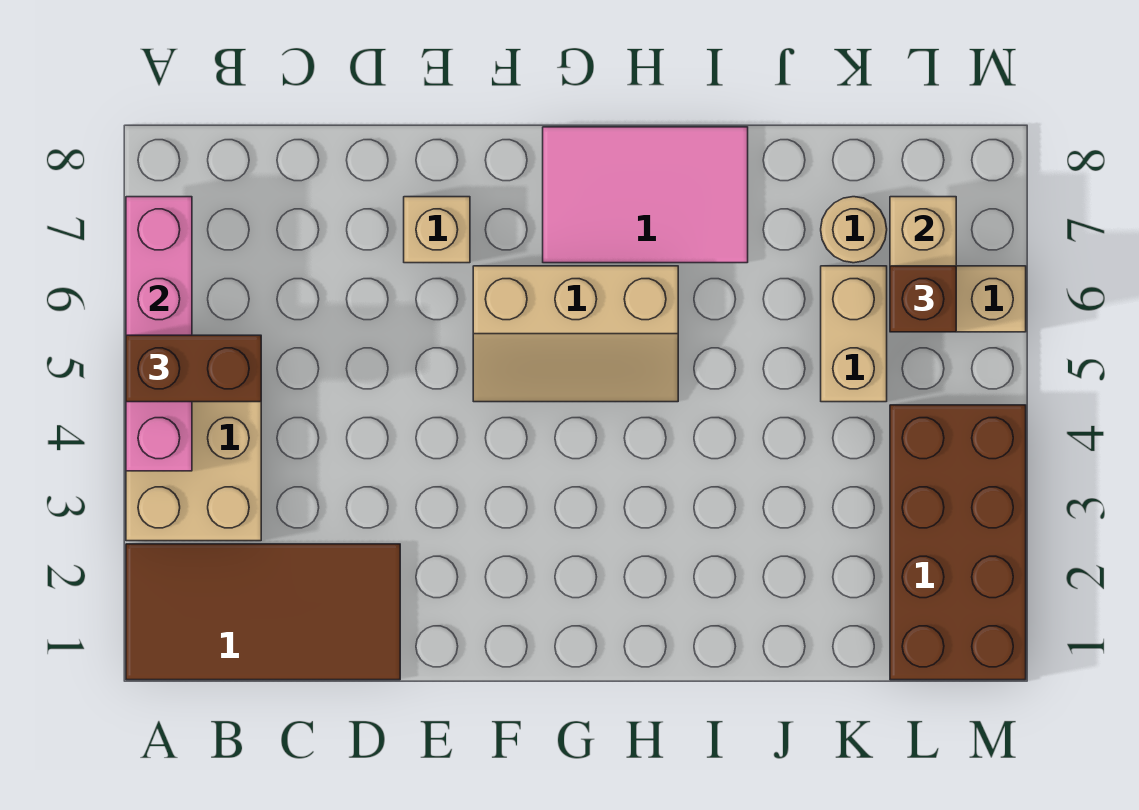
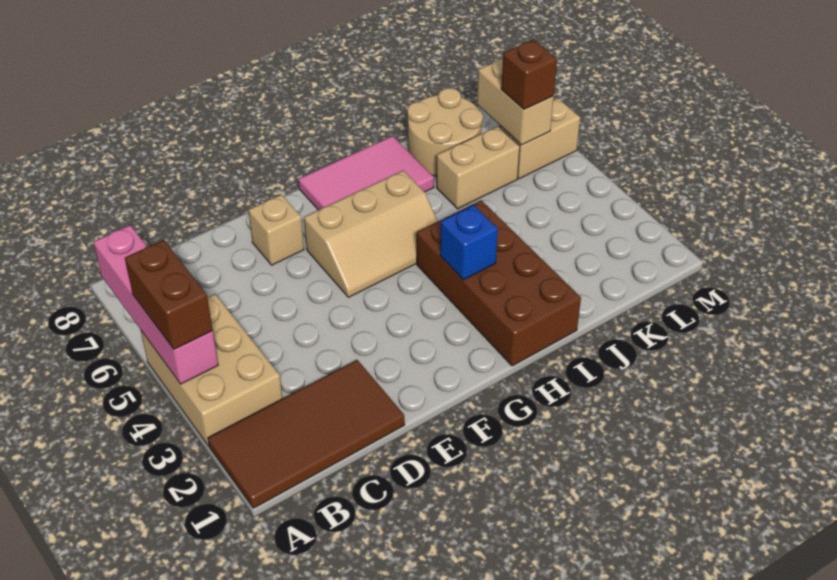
brown brick A5:B5 level 3 -> brown brick A4:A5 level 3
none -> blue brick H3 level 2
tan brick K5:K6 level 1 -> tan brick J6:K6 level 1
tan round brick K7 level 1 -> tan round brick J7:K8 level 1
brown brick L1:M4 level 1 -> brown brick H1:I4 level 1

